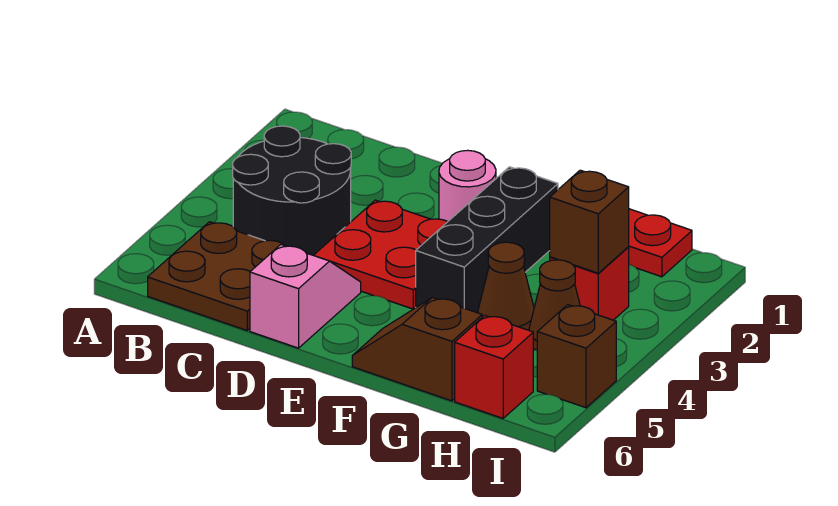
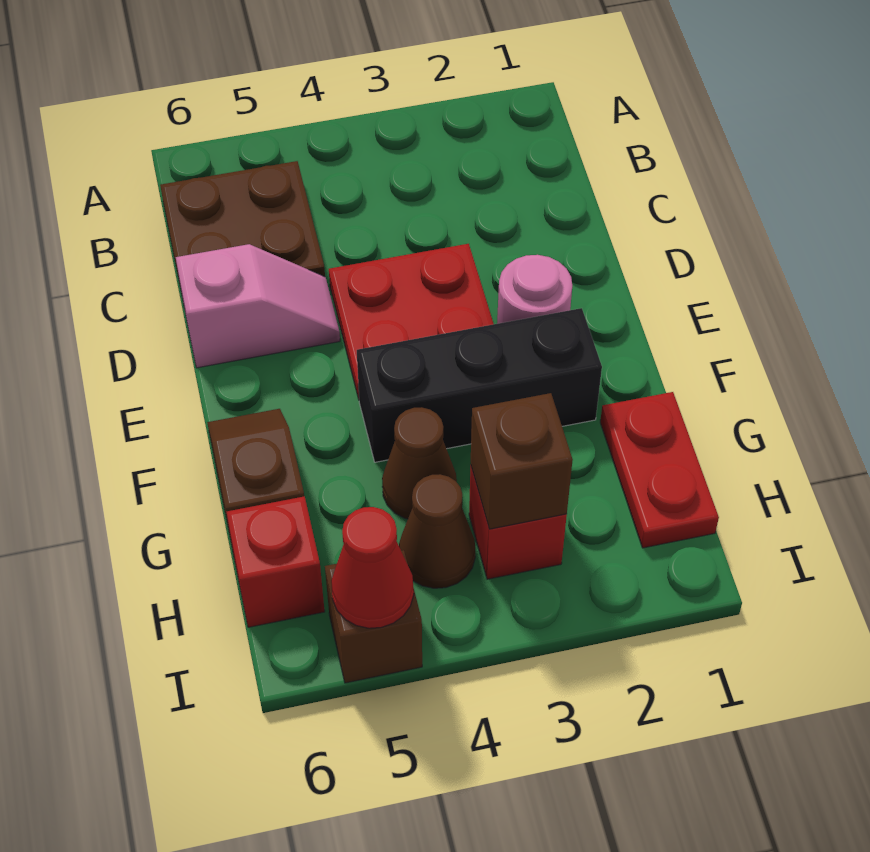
black round brick B3:C4 level 1 -> none
none -> red cone I5 level 2

